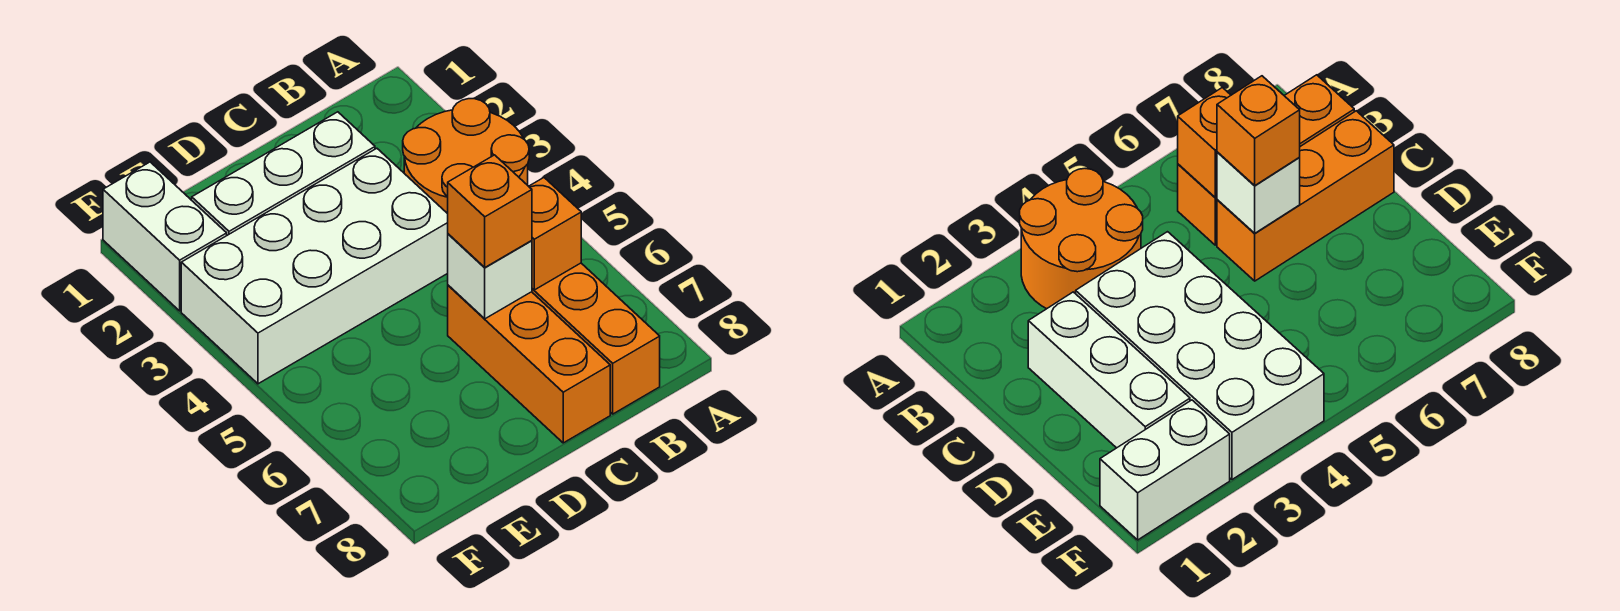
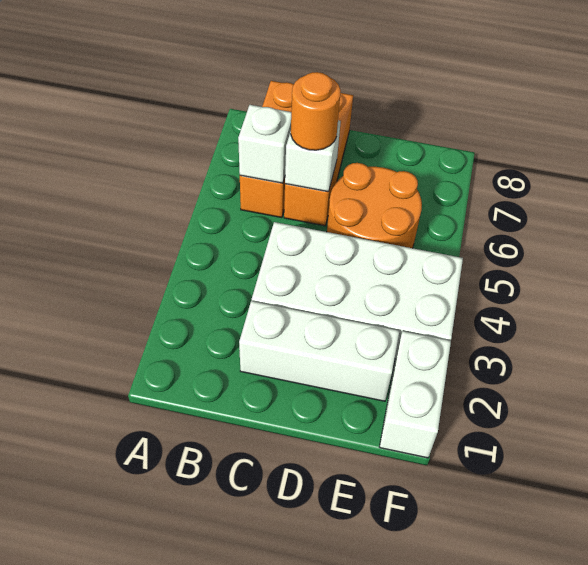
orange round brick A3:B4 level 1 -> orange round brick D5:E6 level 1
orange brick B6 level 2 -> white brick B6 level 2
orange brick C6 level 3 -> orange round brick C6 level 3

